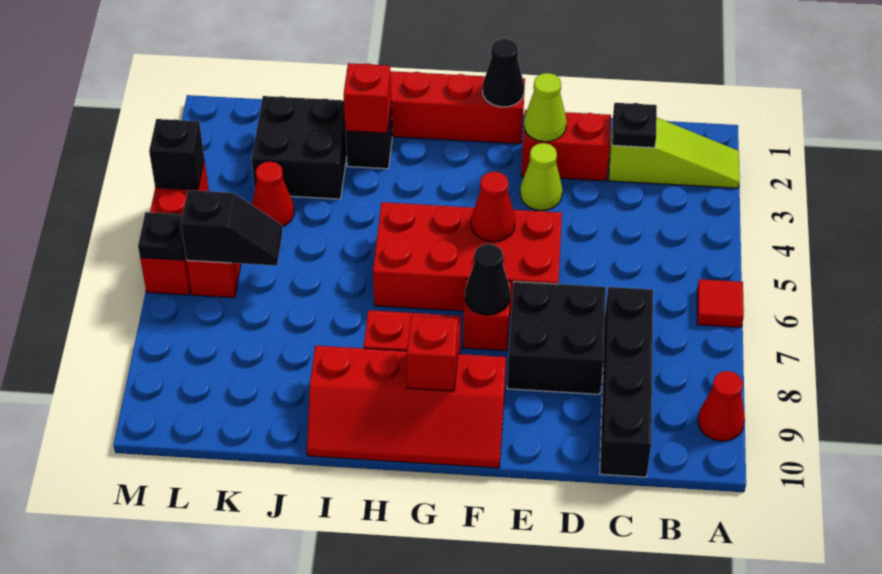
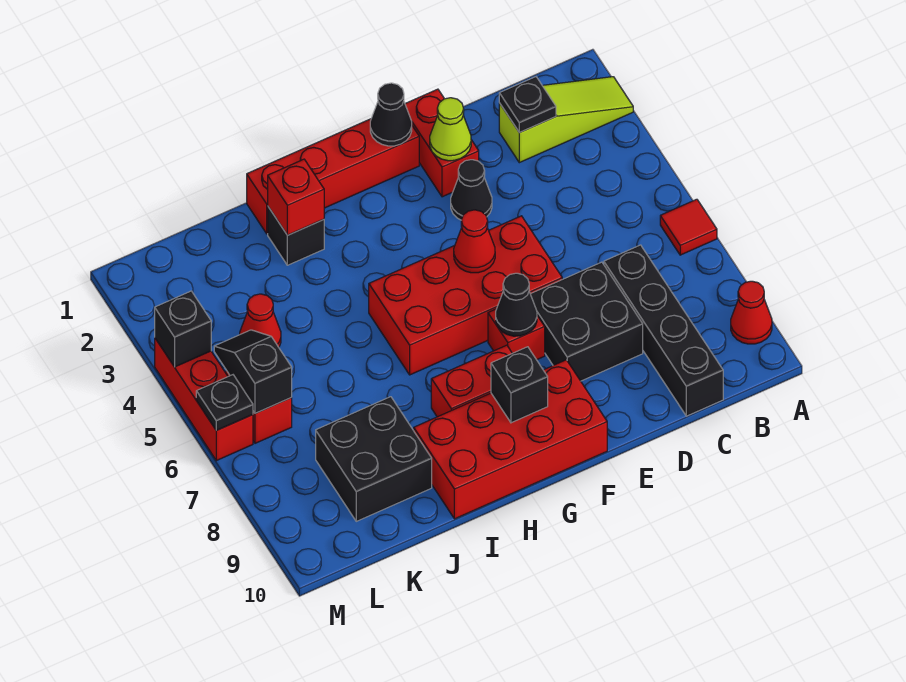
red brick D2:E2 level 1 -> red brick E1:E2 level 1
lime cone E3 level 1 -> black cone E3 level 1
red slope F9:I10 level 1 top 9 -> red brick F9:I10 level 1
red brick G9 level 2 -> black brick G9 level 2
black brick J2:K3 level 1 -> black brick J8:K9 level 1
black slope K6:L6 level 2 top L -> black slope L5:L6 level 2 top 6

